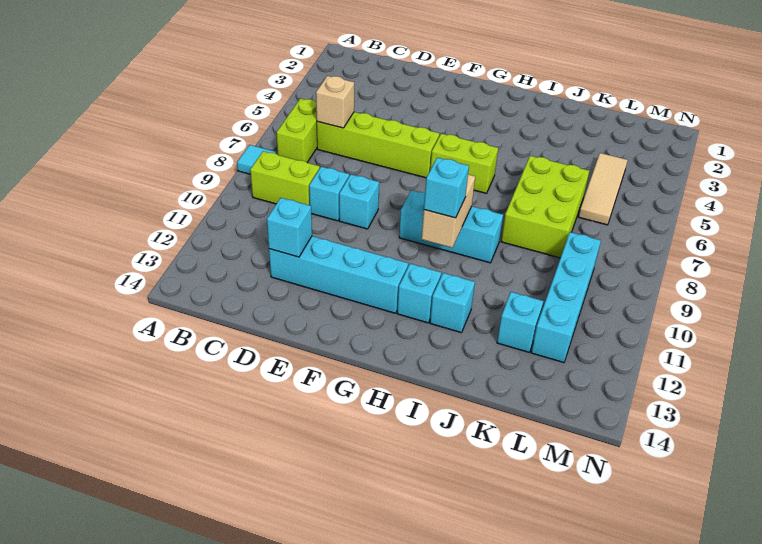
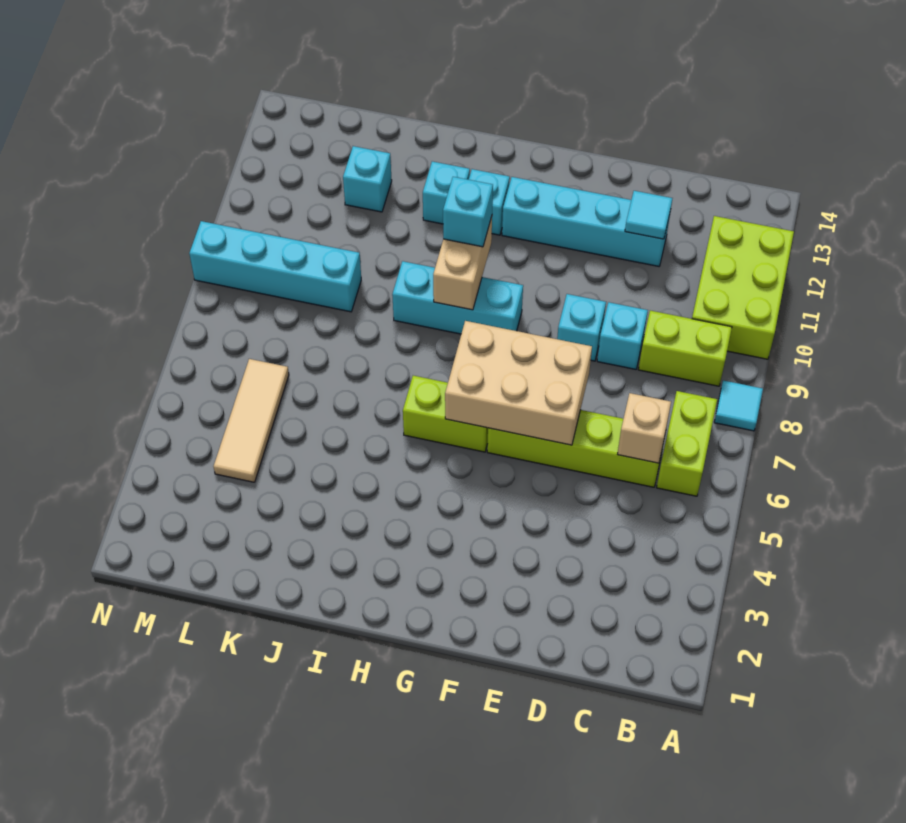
cyan brick D12 level 2 -> cyan tile D12 level 2
none -> tan brick E6:G7 level 2
lime brick J6:K8 level 1 -> lime brick A10:B12 level 1
cyan brick L9:L12 level 1 -> cyan brick K9:N9 level 1

